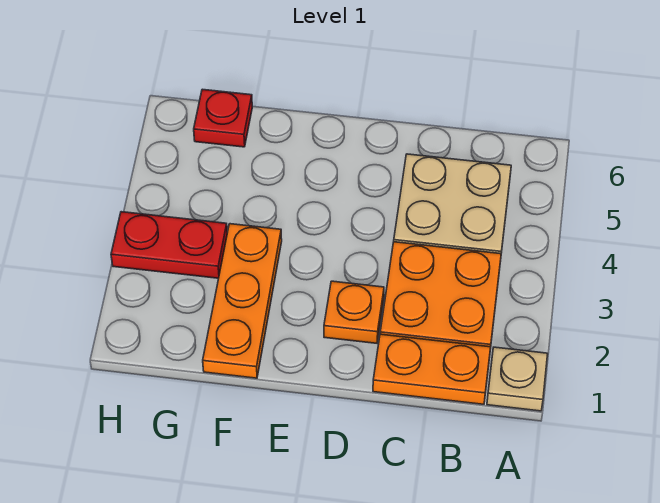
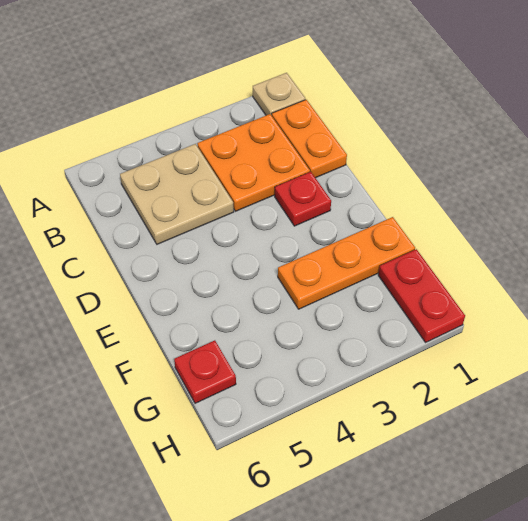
orange plate D2 level 1 -> red plate D2 level 1
red plate G3:H3 level 1 -> red plate G1:H1 level 1

